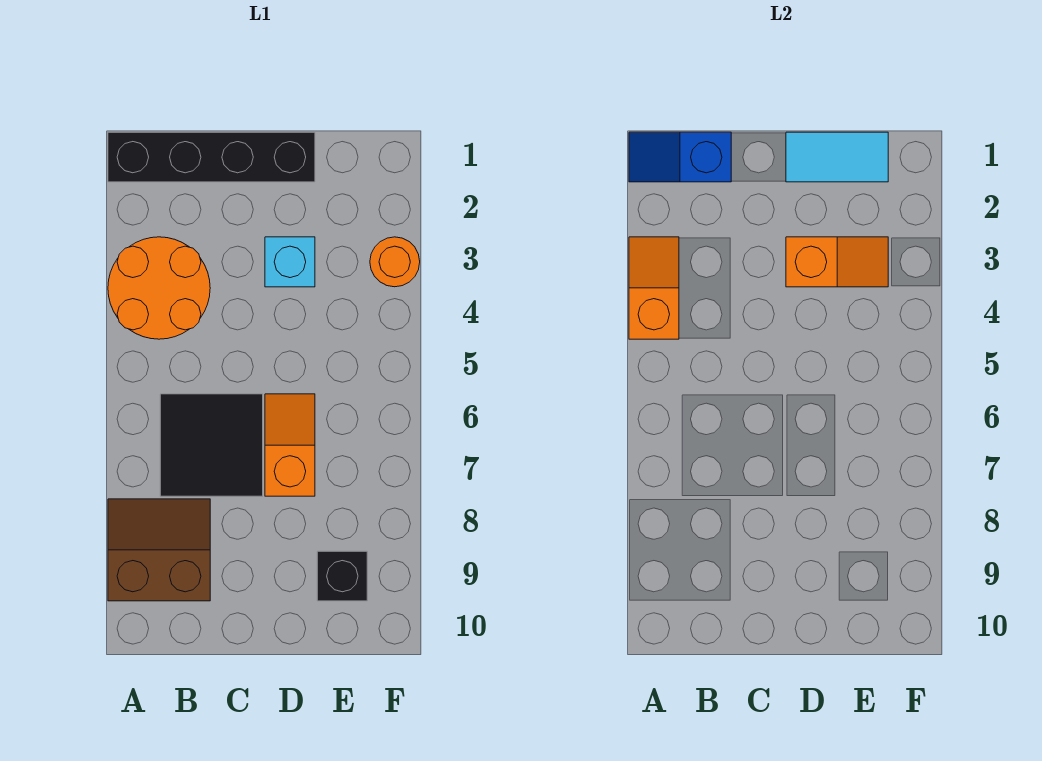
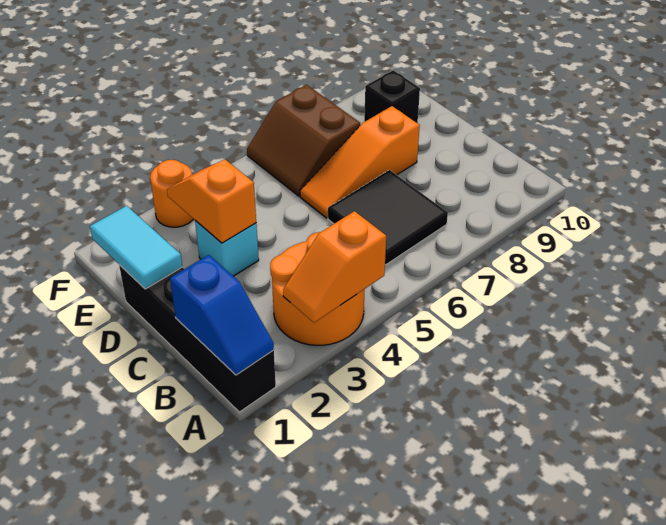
brown slope A8:B9 level 1 top 9 -> brown slope E6:F7 level 1 top 7
orange slope D6:D7 level 1 top 7 -> orange slope D6:D8 level 1 top 8

